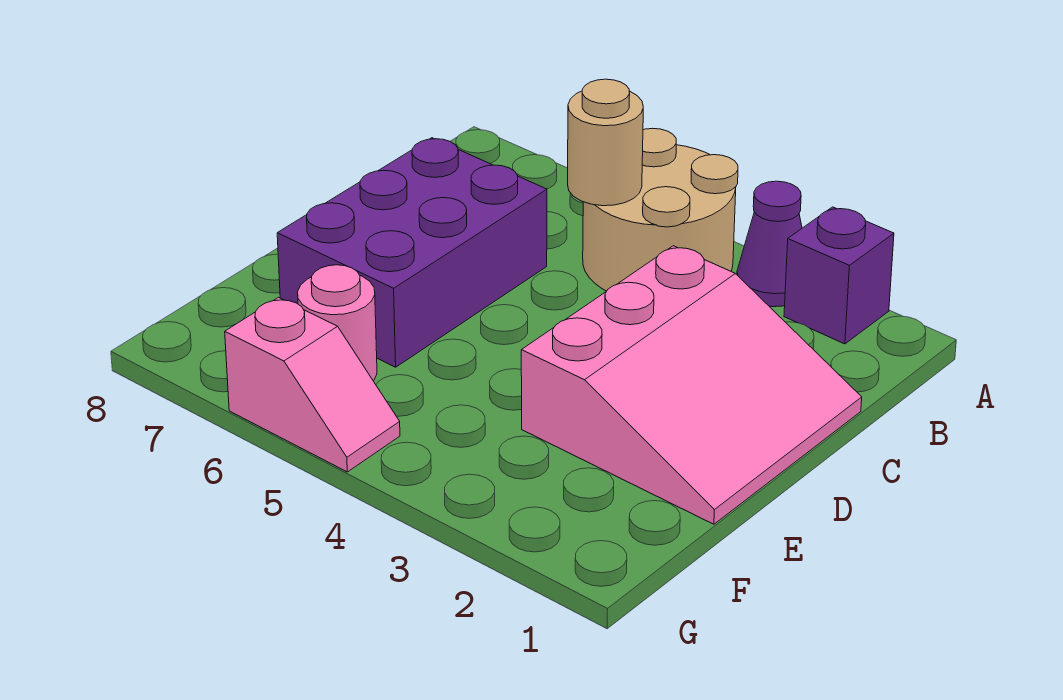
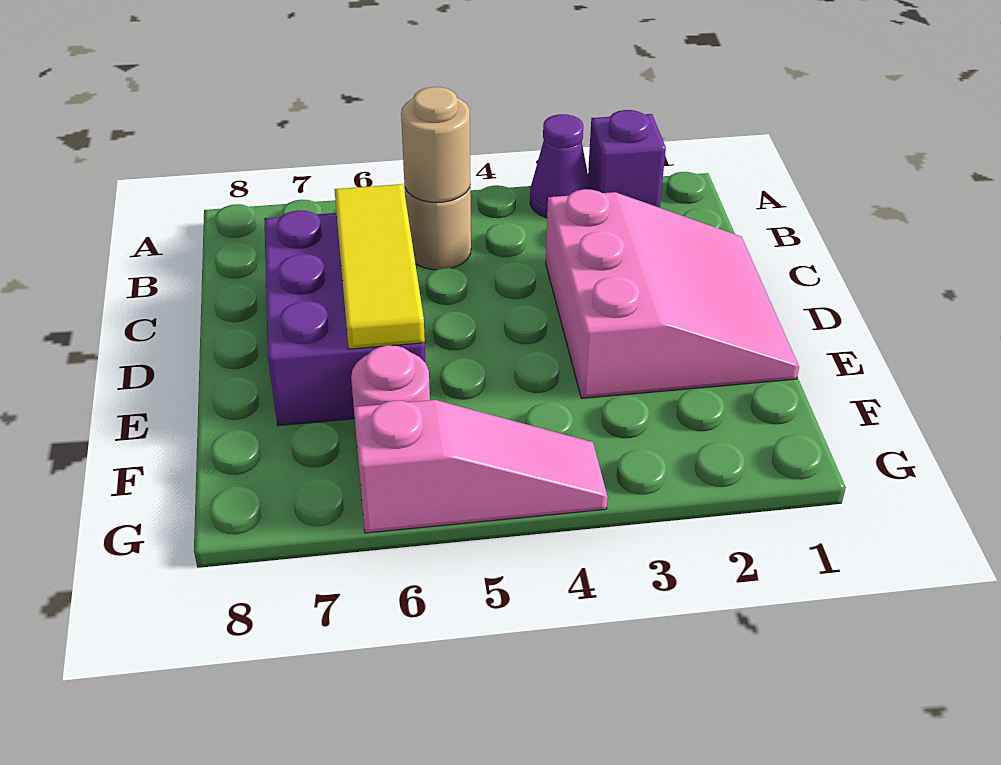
tan round brick A4:B5 level 1 -> tan round brick B5 level 1
none -> yellow tile C6:E6 level 2
pink slope G5:G6 level 1 top 6 -> pink slope G4:G6 level 1 top 6

